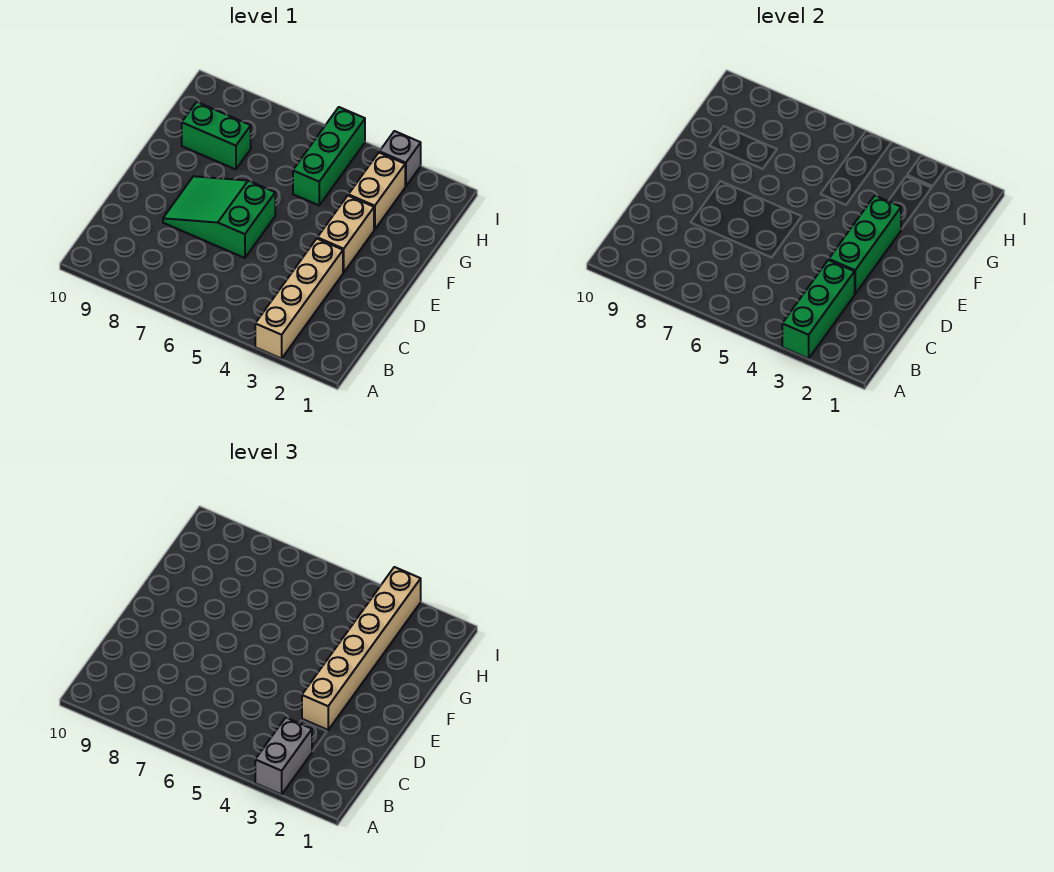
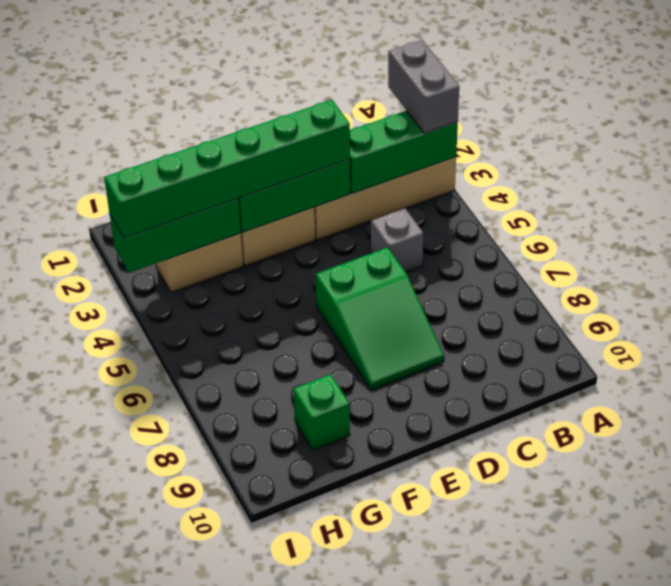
grey brick A3:B3 level 3 -> grey brick A2:A3 level 3
tan brick D3:I3 level 3 -> green brick D3:I3 level 3
green brick G5:I5 level 1 -> green brick G3:I3 level 2
green brick G8:G9 level 1 -> green brick G9 level 1
grey brick I3 level 1 -> grey brick C5 level 1

